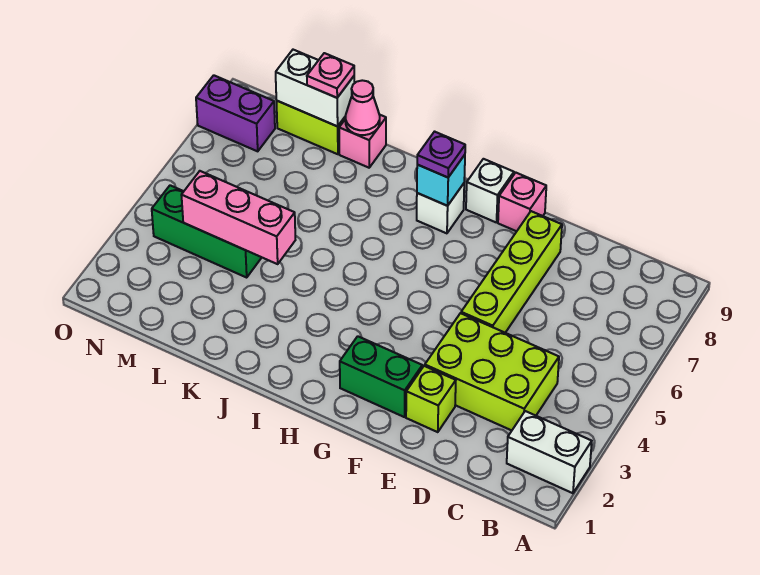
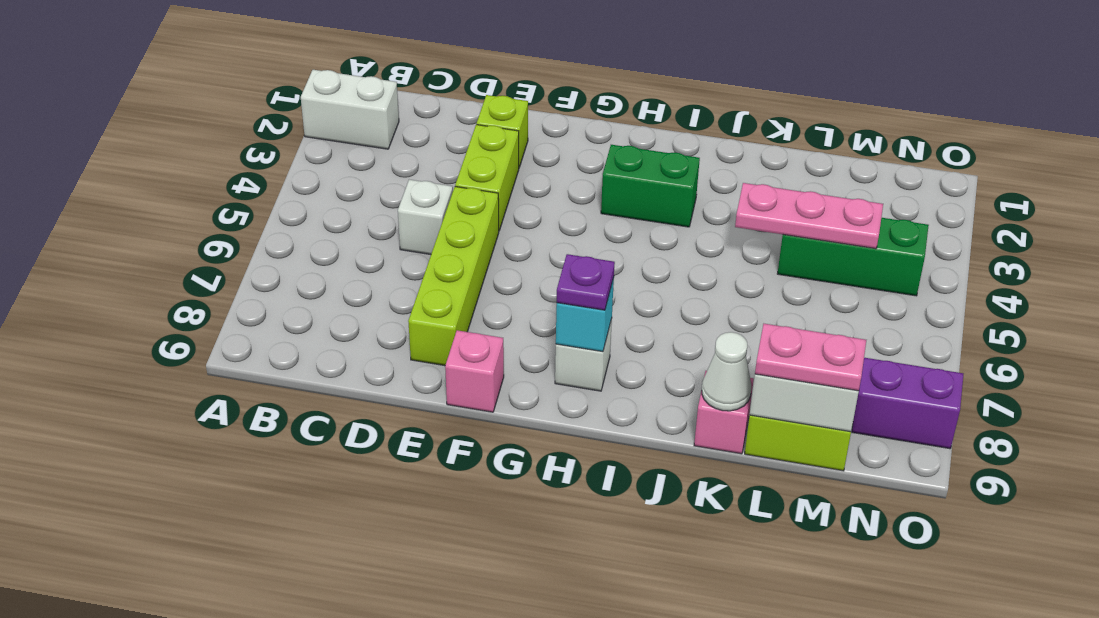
lime brick C3:E4 level 1 -> lime brick E3:E4 level 1
green brick F2:G2 level 1 -> green brick H3:I3 level 1
white brick G9 level 1 -> white brick D5 level 1
pink brick K4:M4 level 2 -> pink plate K4:M4 level 2
pink cone K9 level 2 -> white cone K9 level 2
pink plate L9 level 3 -> pink plate L9:M9 level 3

